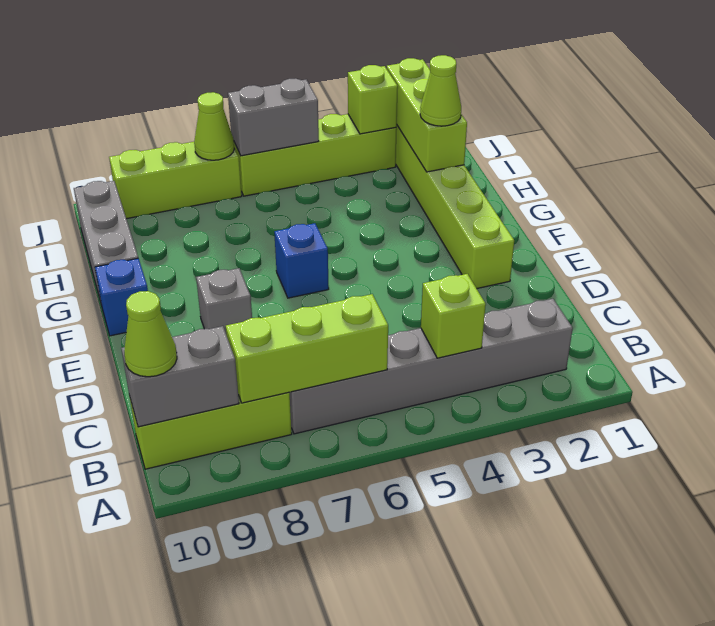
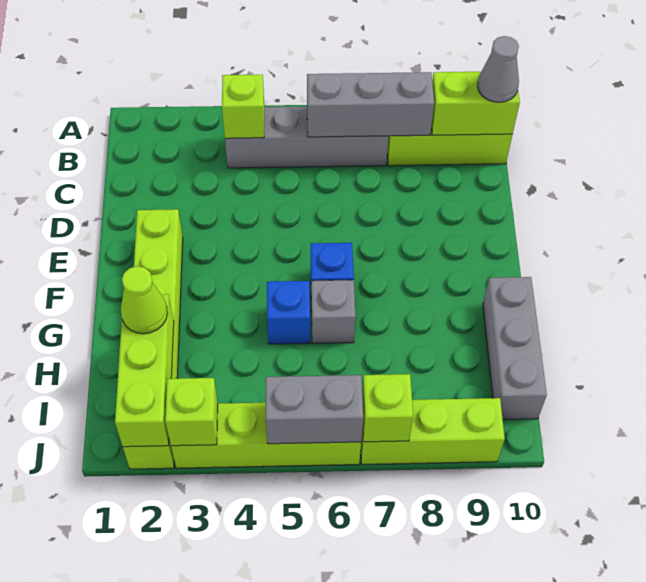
grey brick B2:B7 level 1 -> grey brick B4:B7 level 1
lime brick B6:B8 level 2 -> grey brick B6:B8 level 2
grey brick B9:B10 level 2 -> lime brick B9:B10 level 2
lime cone B10 level 3 -> grey cone B10 level 3
grey brick E8 level 1 -> grey brick G6 level 1
blue brick F10 level 1 -> blue brick G5 level 1
lime cone J7 level 2 -> lime brick J7 level 2

